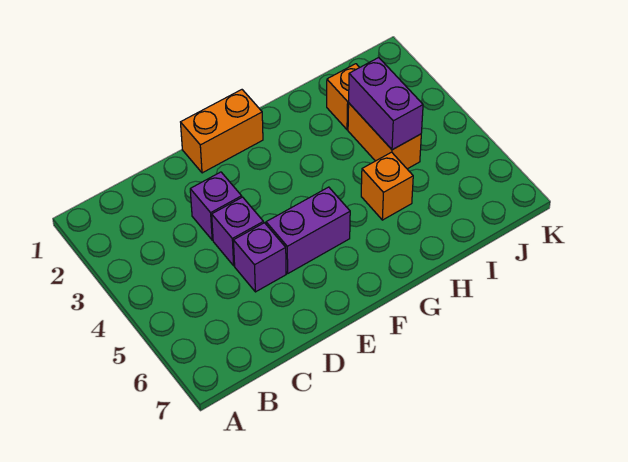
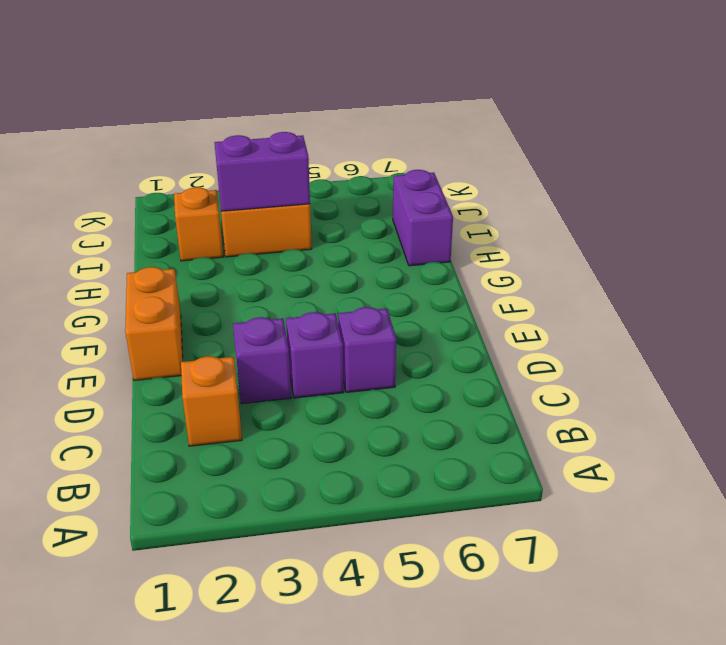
purple brick E5:F5 level 1 -> purple brick H7:I7 level 1
orange brick H5 level 1 -> orange brick C2 level 1

